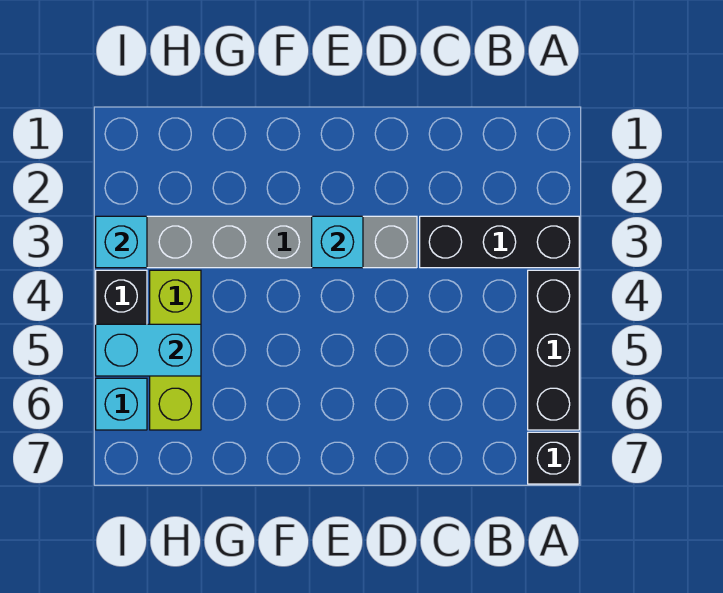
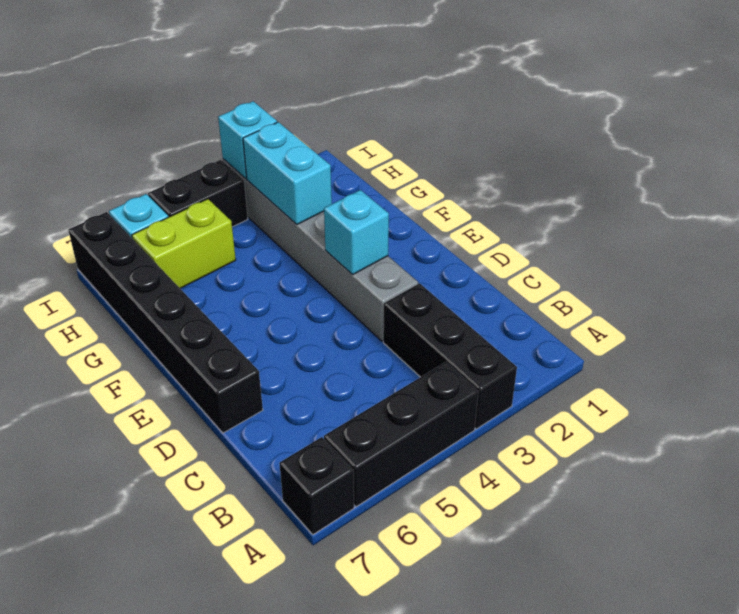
none -> black brick D7:I7 level 1
lime brick H4:H6 level 1 -> lime brick H5:H6 level 1
cyan brick H5:I5 level 2 -> cyan brick G3:H3 level 2

